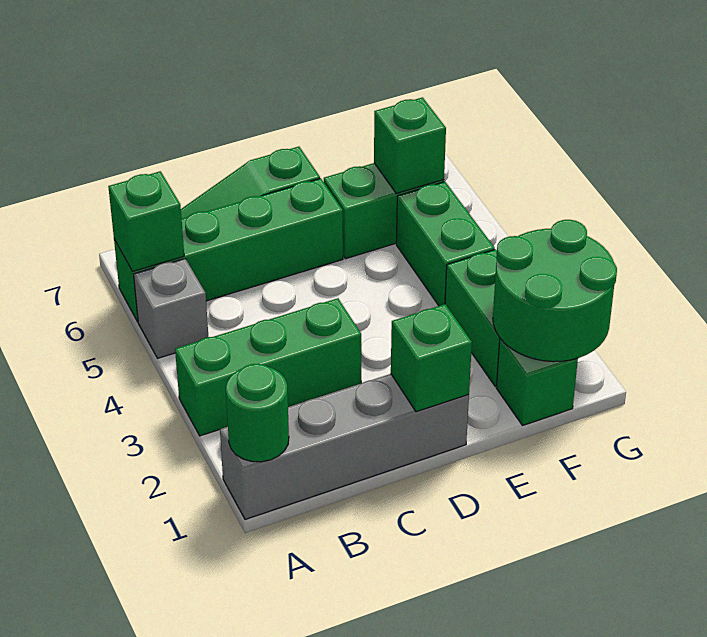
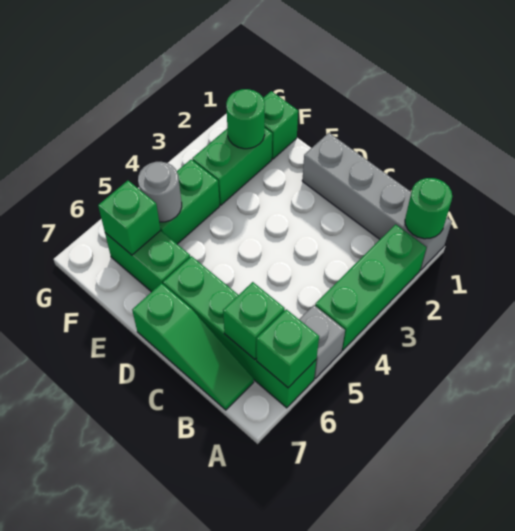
green brick A3:C3 level 1 -> green brick A2:A4 level 1
green brick D1 level 2 -> green brick B6 level 2
green round brick F1:G2 level 2 -> green round brick F2 level 2
none -> grey round brick F5 level 2

